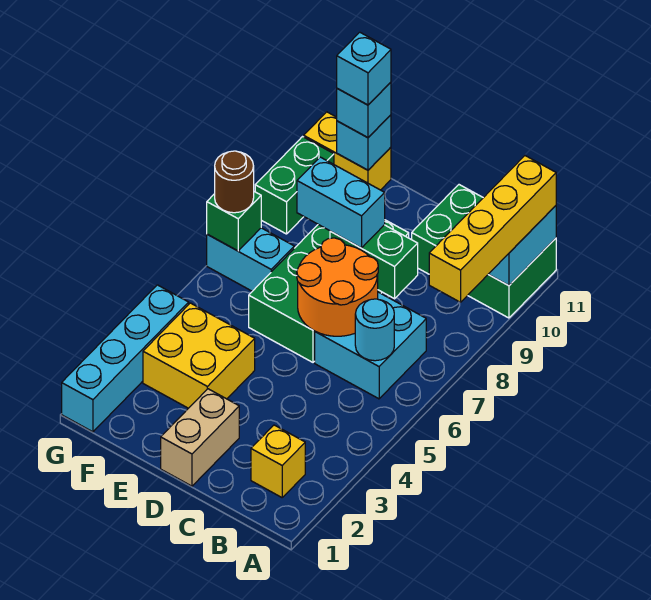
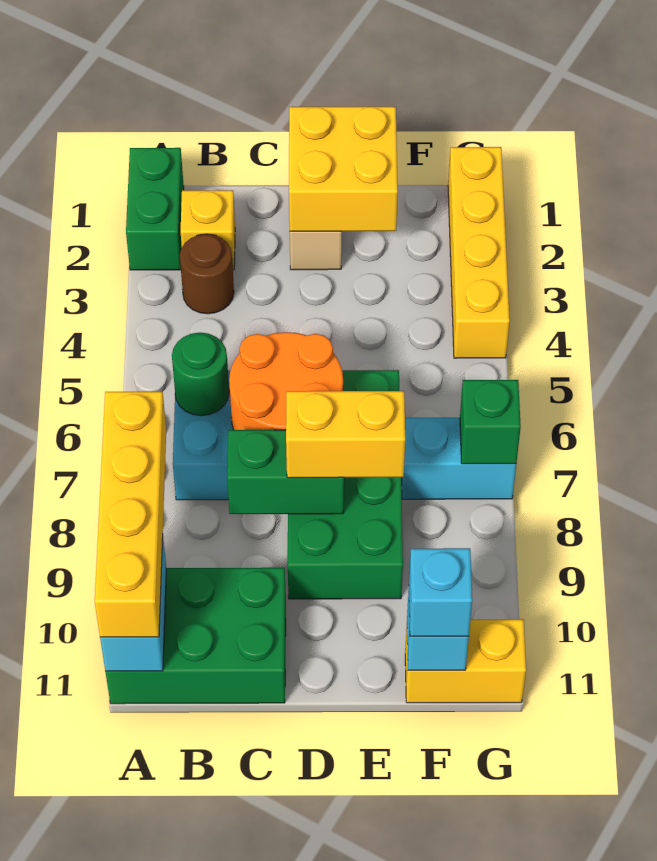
cyan round brick B6 level 2 -> green round brick B6 level 2
cyan brick D8:E8 level 3 -> yellow brick D8:E8 level 3
yellow brick E3:F4 level 1 -> yellow brick D1:E2 level 2
cyan brick F11 level 4 -> none
cyan brick G1:G4 level 1 -> yellow brick G1:G4 level 1
brown round brick G7 level 3 -> brown round brick B3 level 1
green brick G9:G10 level 1 -> green brick A1:A2 level 1

